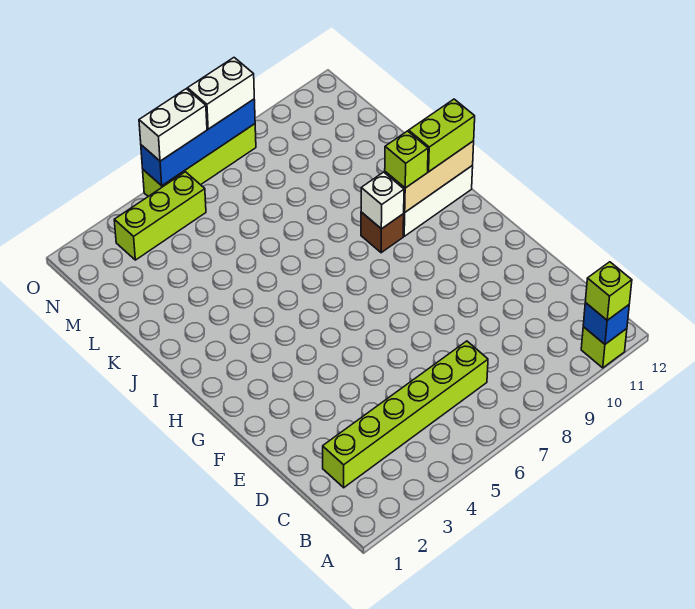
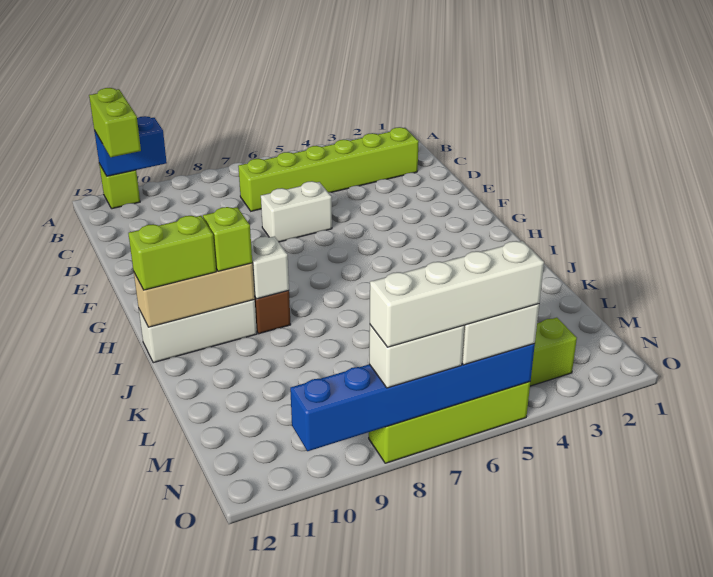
blue brick A11 level 2 -> blue brick A10:A11 level 2
lime brick A11 level 3 -> lime brick A11:B11 level 3
none -> white brick E6:E7 level 1
blue brick O5:O8 level 2 -> blue brick O5:O10 level 2
none -> white brick O5:O8 level 4

